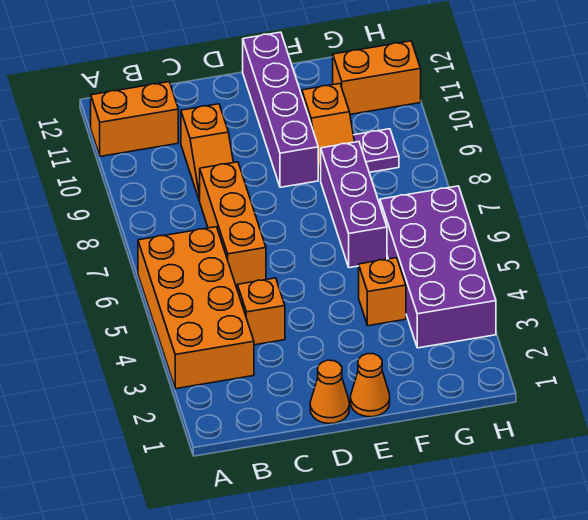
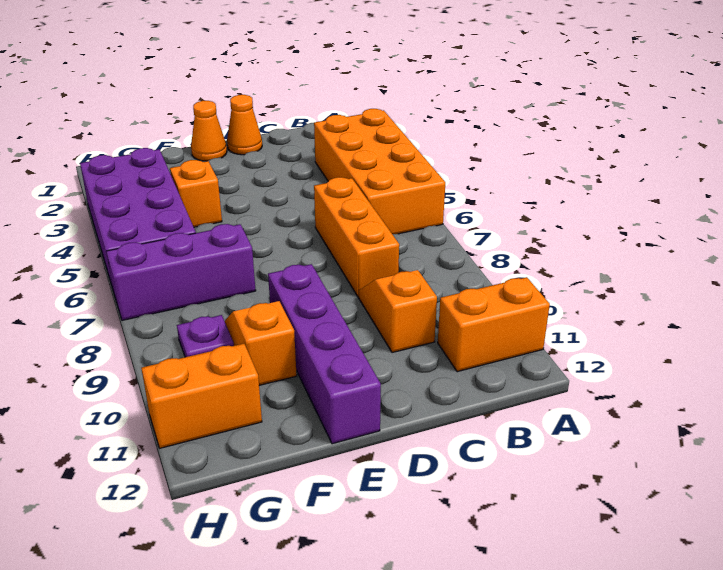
orange brick C4 level 1 -> none
purple brick F6:F8 level 1 -> purple brick F7:H7 level 1

